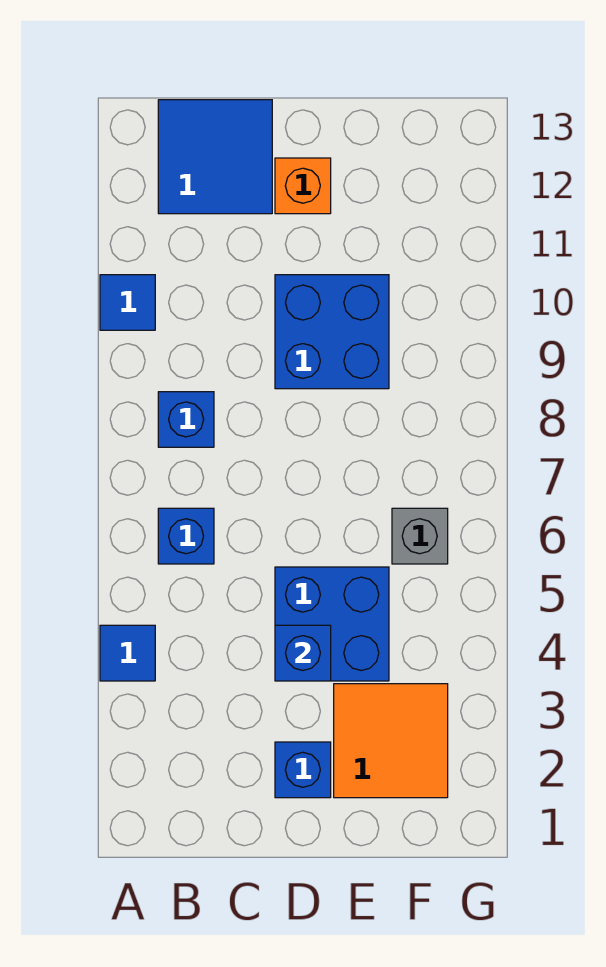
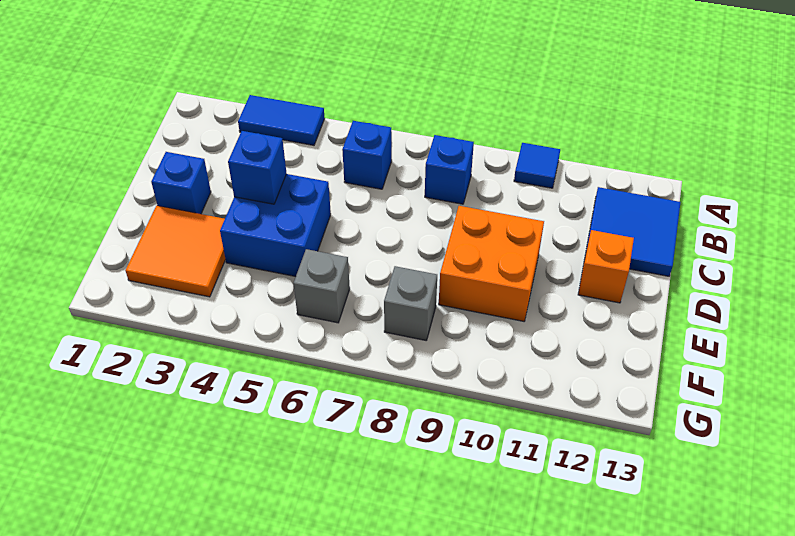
blue tile A4 level 1 -> blue tile A3:A4 level 1
blue brick D9:E10 level 1 -> orange brick D9:E10 level 1
none -> grey brick F8 level 1

